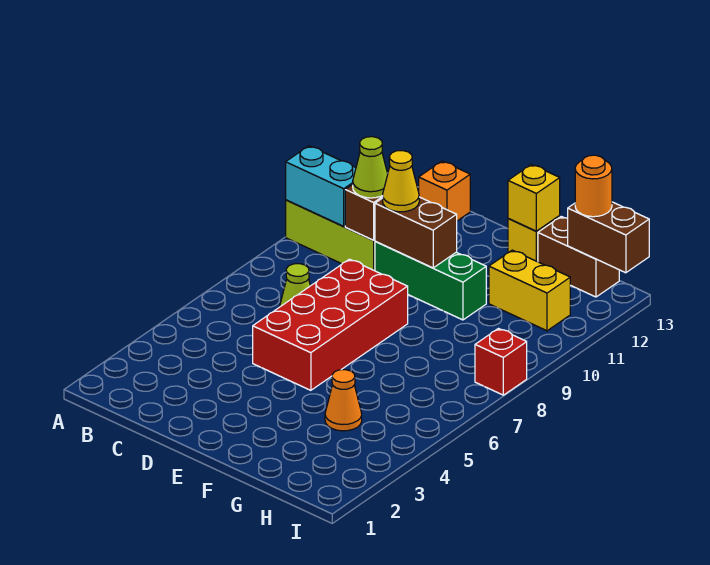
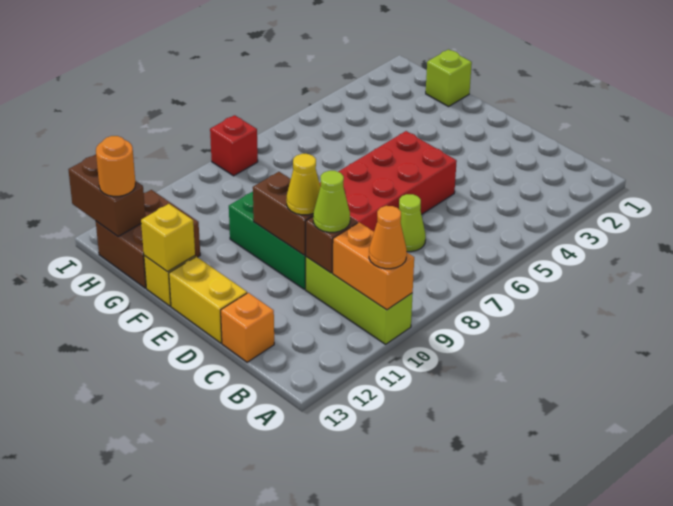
cyan brick A10:B10 level 2 -> orange brick A10:B10 level 2
none -> lime brick G1 level 1
orange cone G4 level 1 -> orange cone A10 level 3
yellow brick G11:H11 level 1 -> yellow brick D13:E13 level 1
brown brick G13:H13 level 1 -> brown brick G12:H13 level 1

